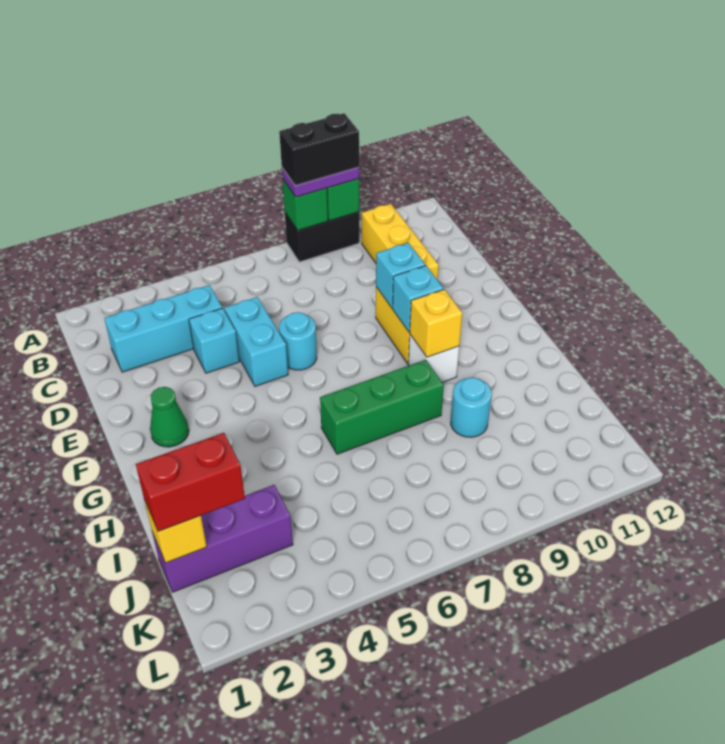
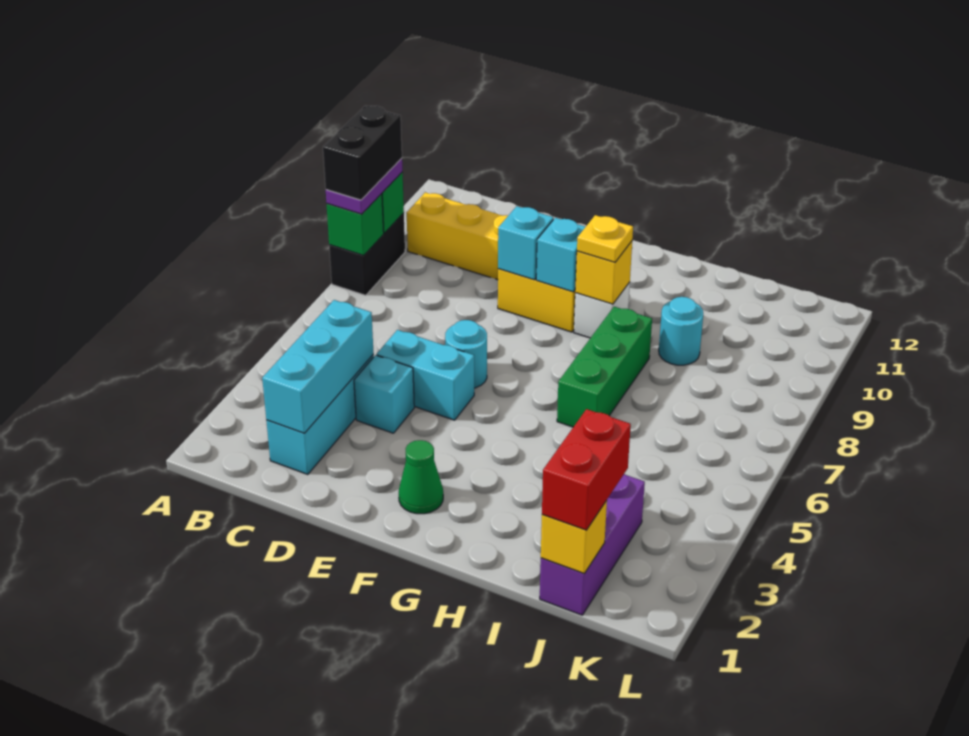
none -> cyan brick C2:C4 level 2
none -> yellow plate G9 level 3

